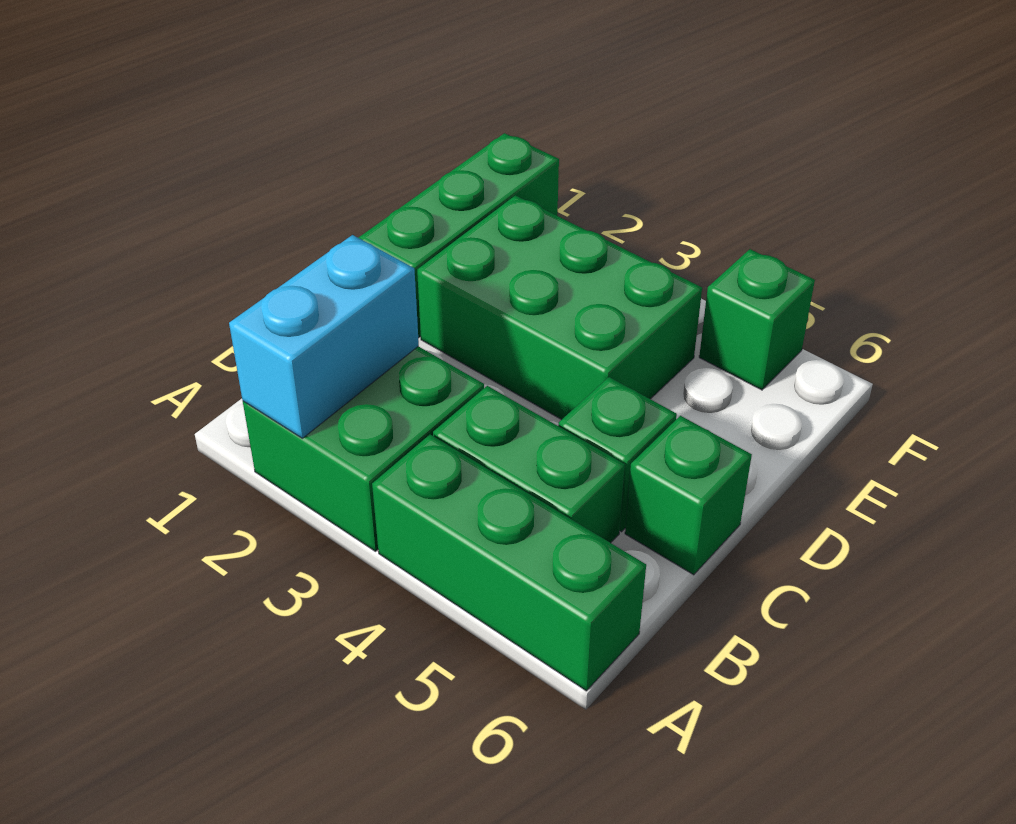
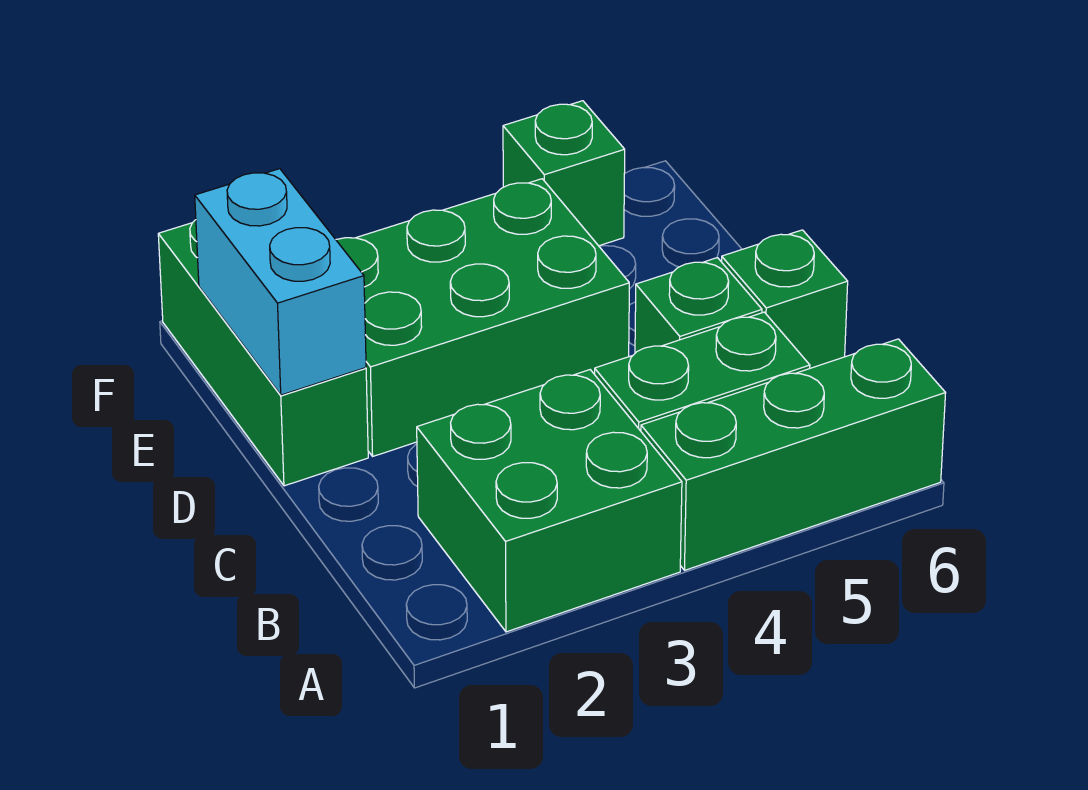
cyan brick A2:B2 level 2 -> cyan brick D1:E1 level 2

